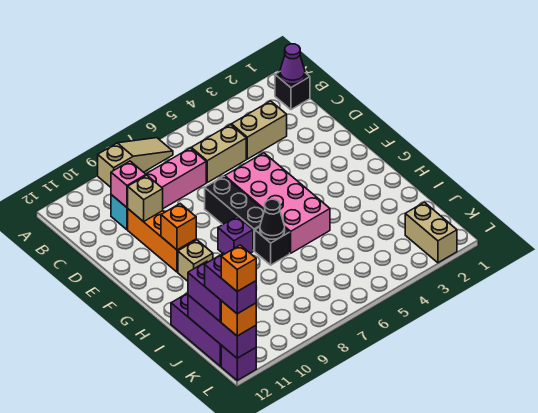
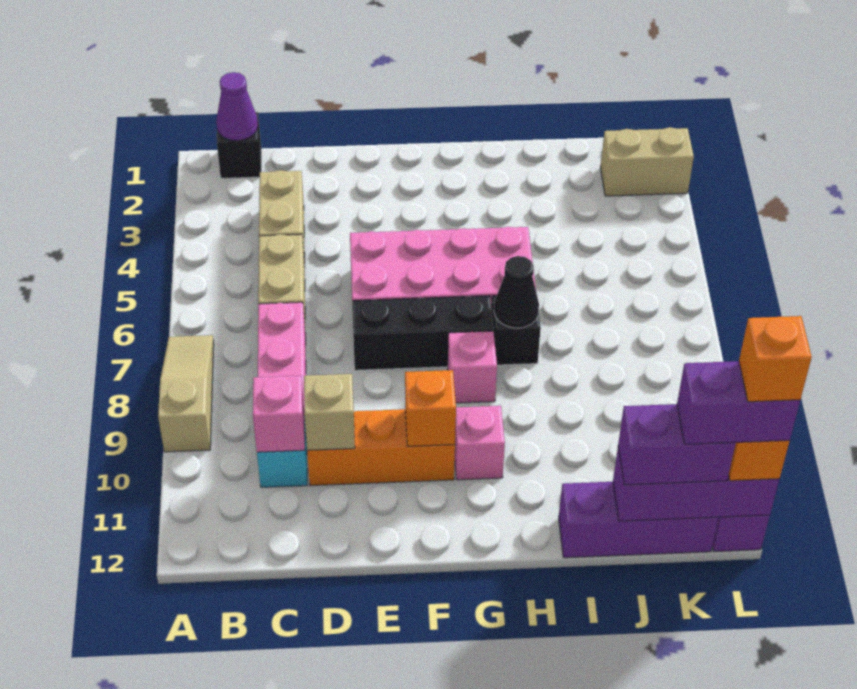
purple brick G8 level 1 -> pink brick G8 level 1
tan brick G10 level 1 -> pink brick G10 level 1

